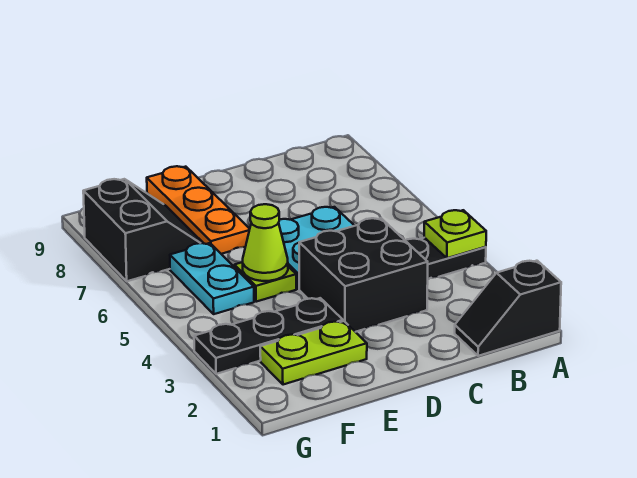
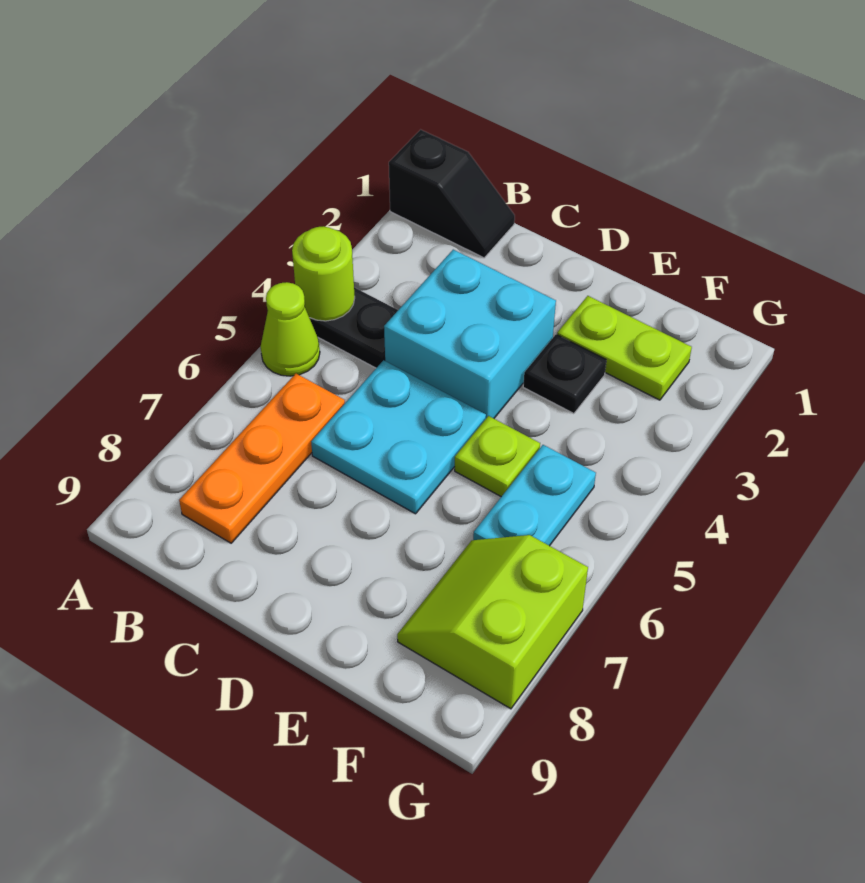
lime plate A4 level 2 -> lime round brick A4 level 2
black brick C3:D4 level 1 -> cyan brick C3:D4 level 1
black plate E3:G3 level 1 -> black plate E3 level 1
lime cone E5 level 2 -> lime cone A5 level 1
orange plate E7:E9 level 1 -> orange plate B6:B8 level 1
black slope F7:G8 level 1 top G -> lime slope F7:G8 level 1 top G

